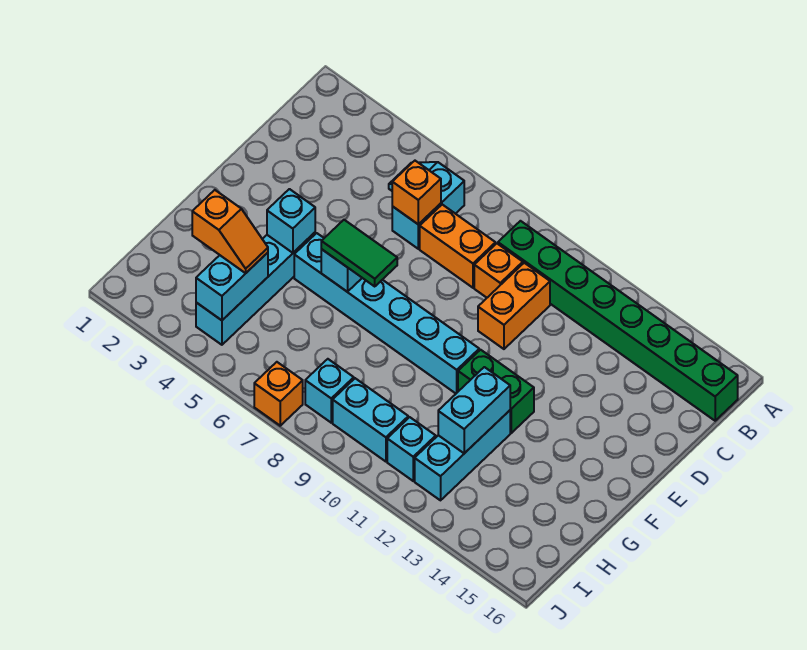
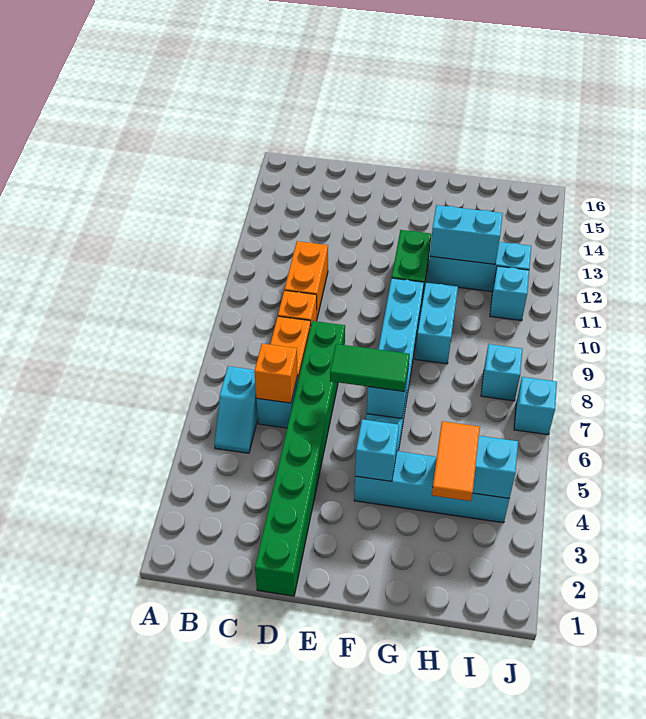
green brick B9:B16 level 1 -> green brick D1:D8 level 1
orange brick C10:D10 level 1 -> orange brick C10:C11 level 1
green tile F6:F7 level 3 -> green tile E6:F6 level 3
orange slope H3:H4 level 3 top 3 -> orange tile H3:H4 level 3
cyan brick I9:I10 level 1 -> cyan brick G9:G10 level 1
orange brick J7 level 1 -> cyan brick J7 level 1

